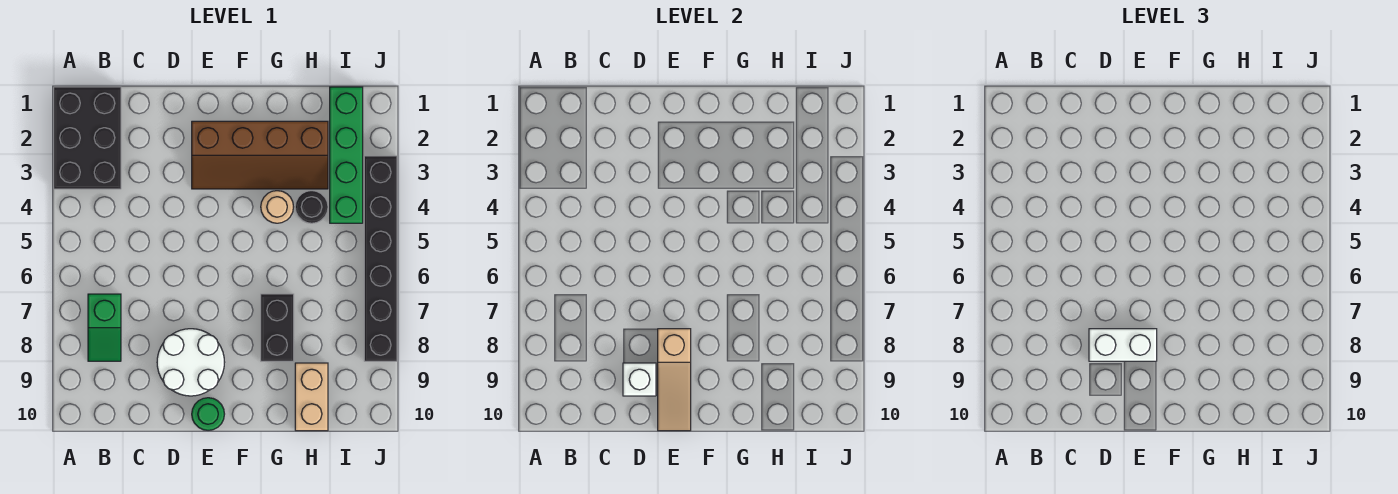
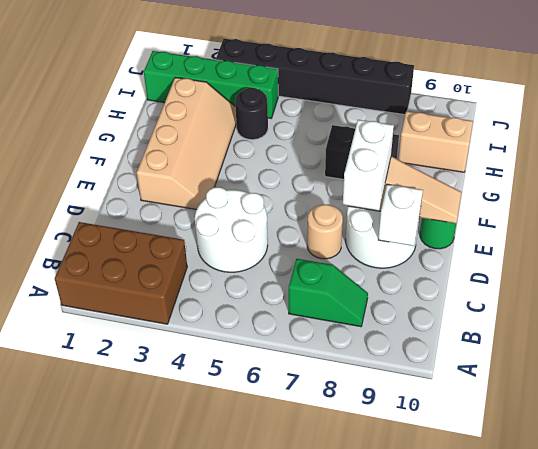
black brick A1:B3 level 1 -> brown brick A1:B3 level 1
none -> white round brick C4:D5 level 1
brown slope E2:H3 level 1 top 2 -> tan slope E2:H3 level 1 top 2
tan round brick G4 level 1 -> tan round brick D7 level 1

